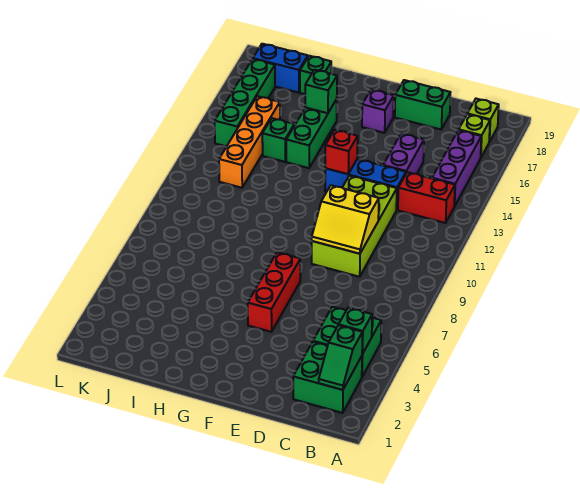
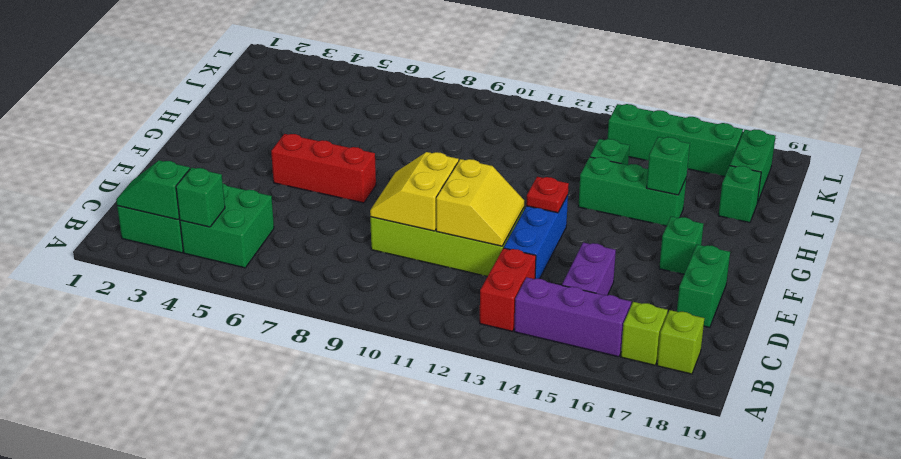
none -> yellow slope D11:E12 level 2 top 11
purple brick D14:D15 level 1 -> purple brick C15:D15 level 1
red brick F13 level 2 -> red plate F13 level 2
purple brick F17 level 1 -> green brick F17 level 1
orange brick J12:J15 level 1 -> none
blue brick J18:K18 level 1 -> green brick J18:K18 level 1

